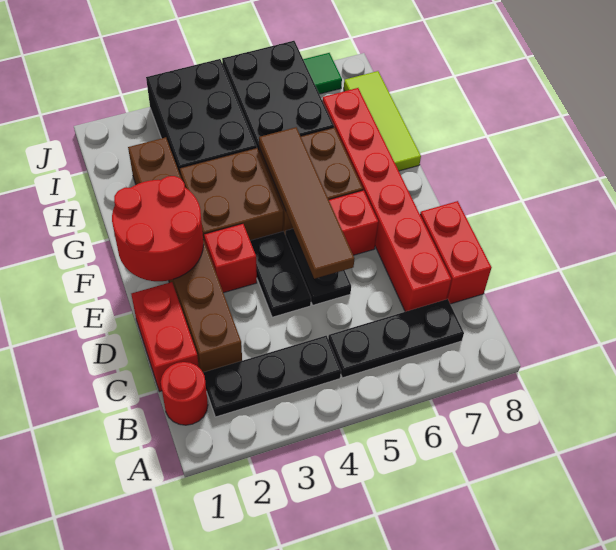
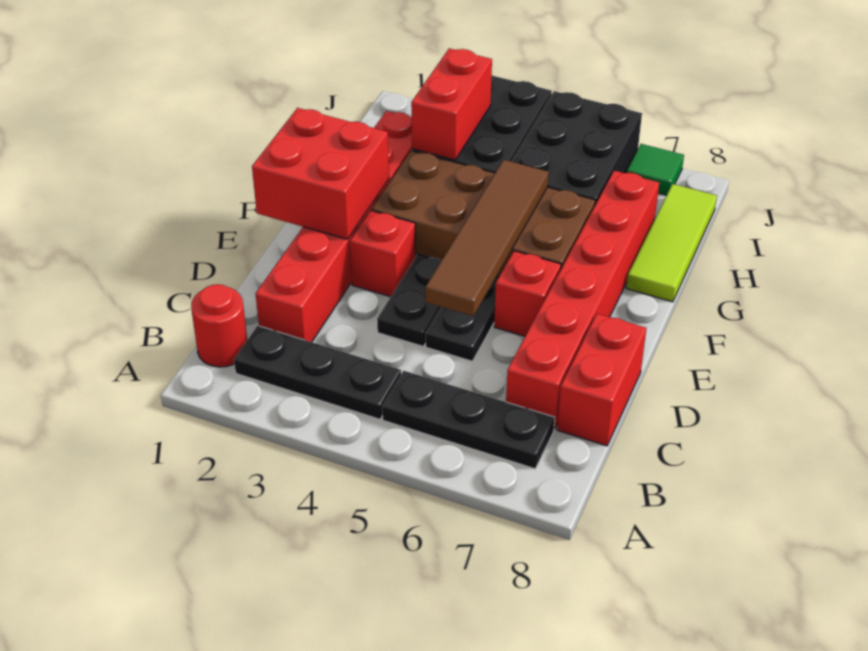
red brick C1:D1 level 1 -> red brick H3:I3 level 2
brown brick C2:H2 level 1 -> red brick C2:H2 level 1
red round brick E1:F2 level 2 -> red brick E1:F2 level 2

